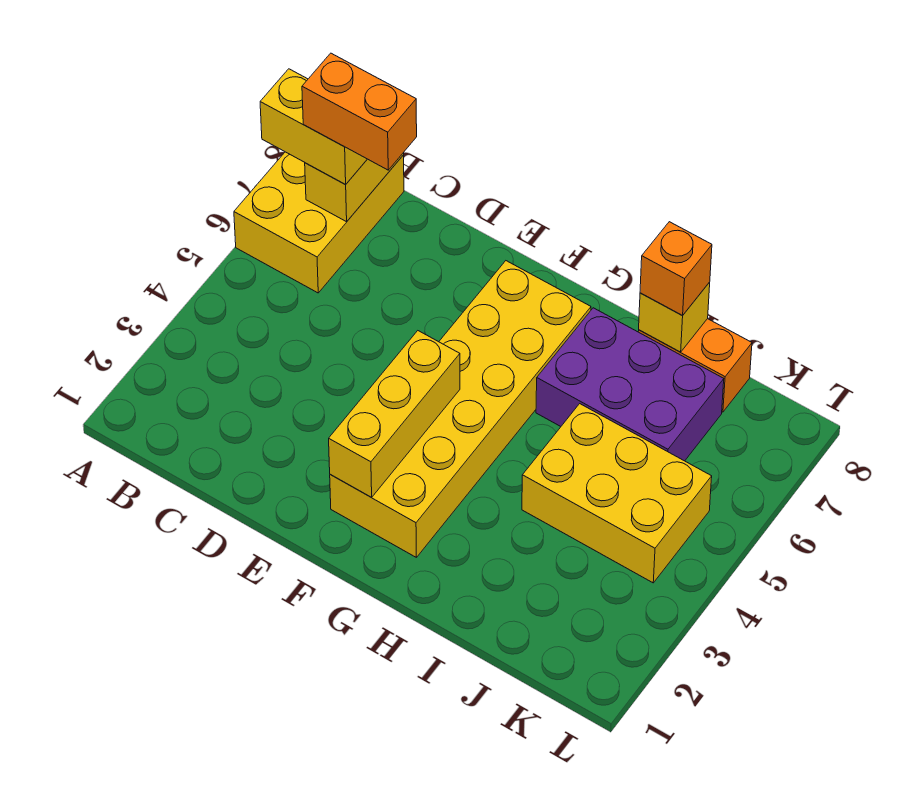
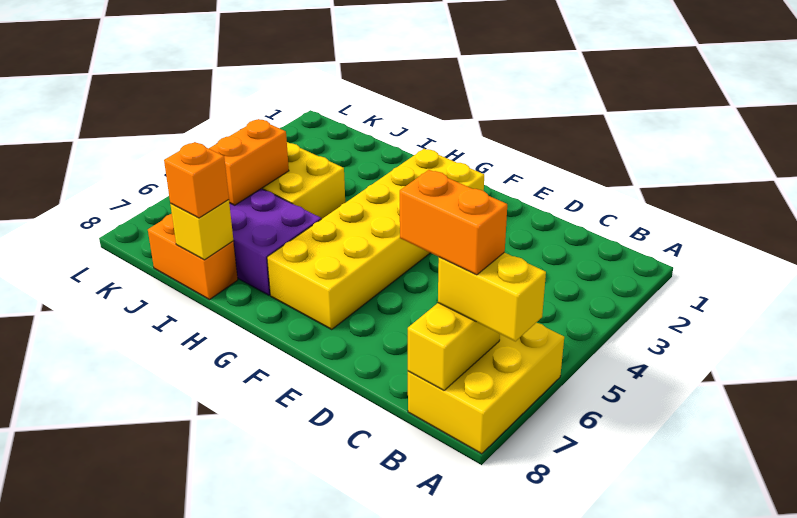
yellow brick F2:F4 level 2 -> none
none -> orange brick J5:J6 level 2

